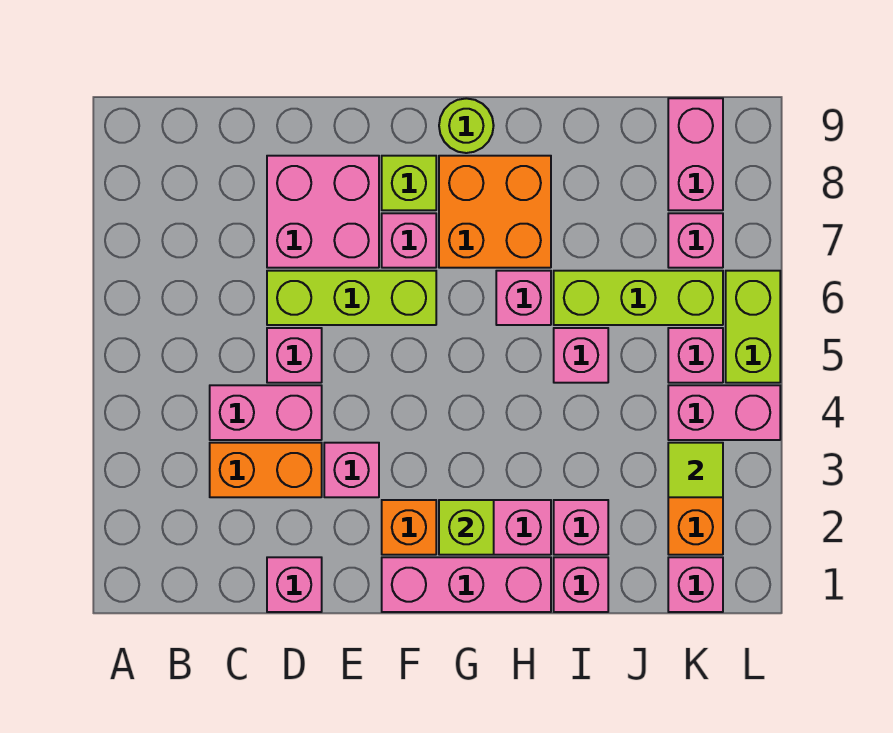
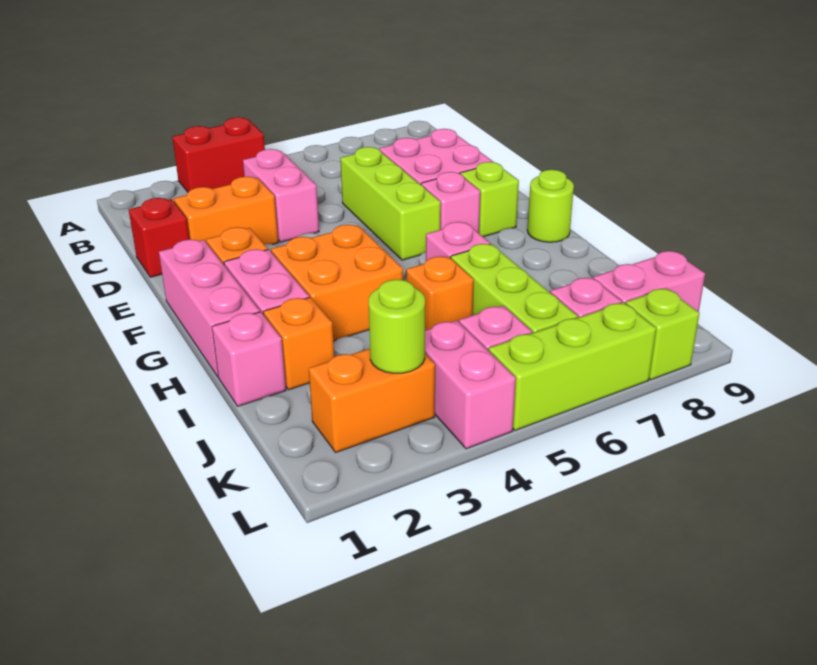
none -> red brick A3:A4 level 1
orange brick C3:D3 level 1 -> orange brick D2:D3 level 1
pink brick D1 level 1 -> red brick D1 level 1
pink brick D5 level 1 -> none
pink brick E3 level 1 -> none
lime brick G2 level 2 -> lime brick L8 level 1
orange brick G7:H8 level 1 -> orange brick G3:H4 level 1
pink brick I2 level 1 -> orange brick I2 level 1
pink brick I5 level 1 -> orange brick I5 level 1
pink brick K1 level 1 -> none
lime tile K3 level 2 -> lime round brick K3 level 2
lime brick L5:L6 level 1 -> lime brick L5:L7 level 1

